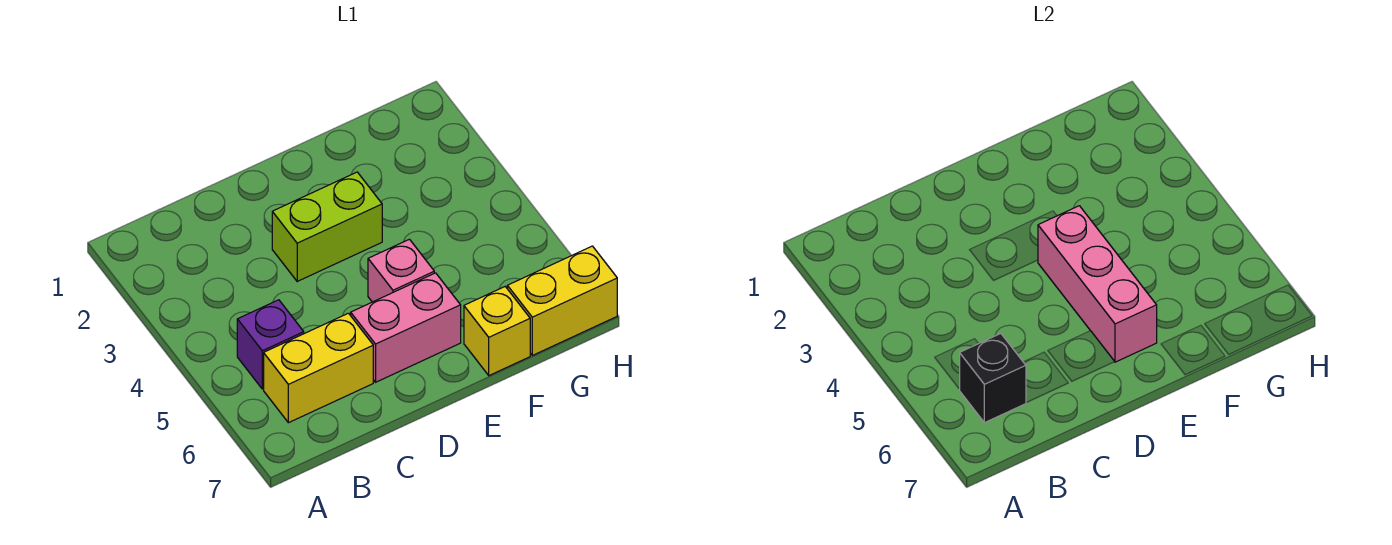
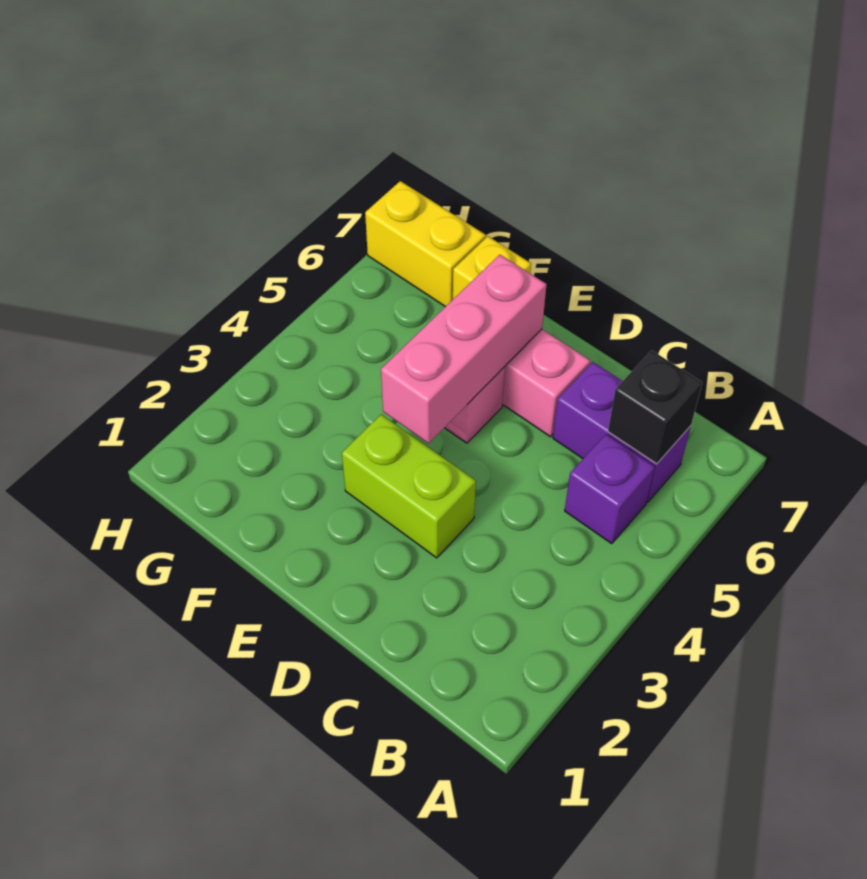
yellow brick B6:C6 level 1 -> purple brick B6:C6 level 1

